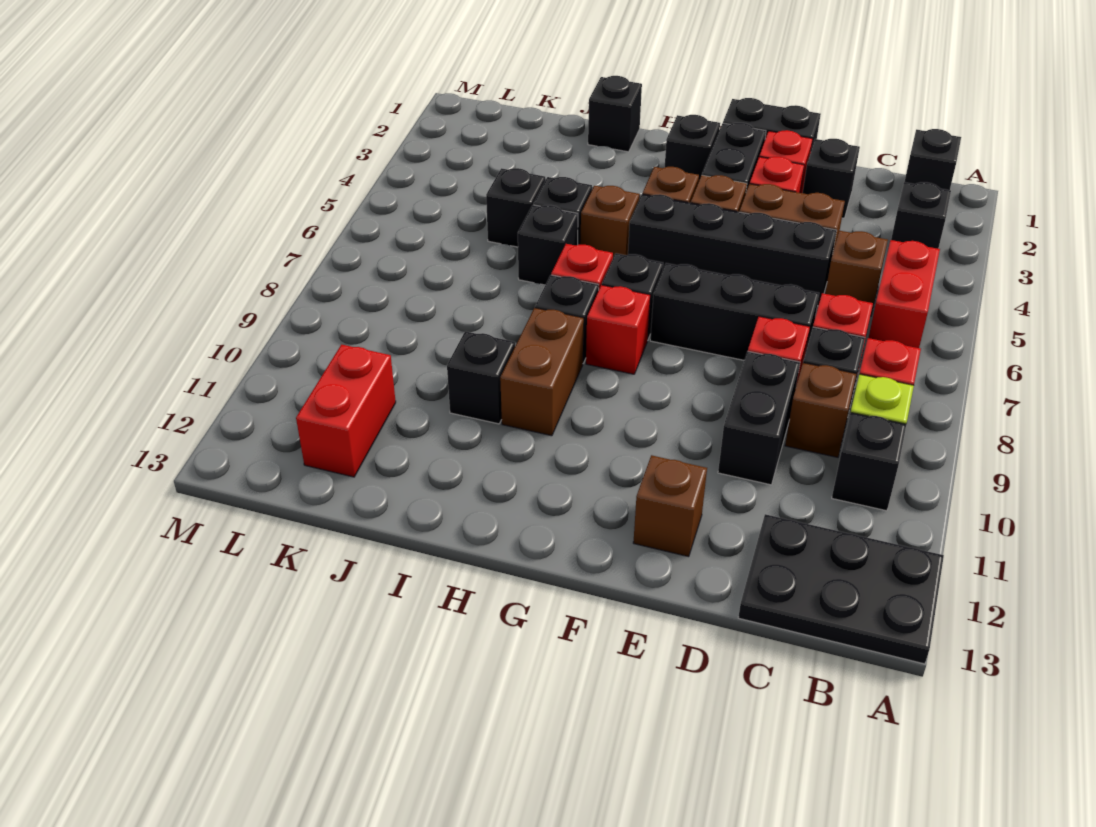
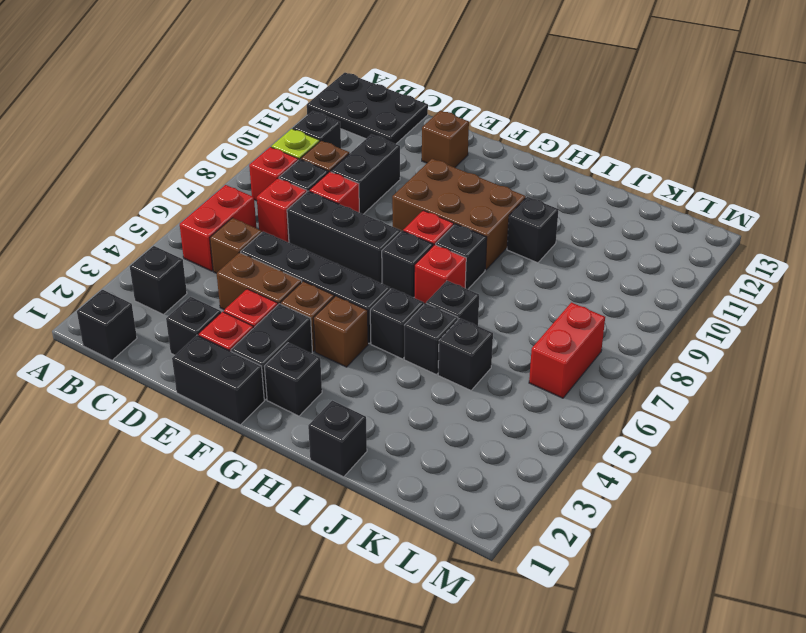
brown brick H5 level 1 -> black brick H5 level 1
brown brick H9:H10 level 1 -> brown brick F9:H10 level 1
red brick K11:K12 level 1 -> red brick L6:L7 level 1

